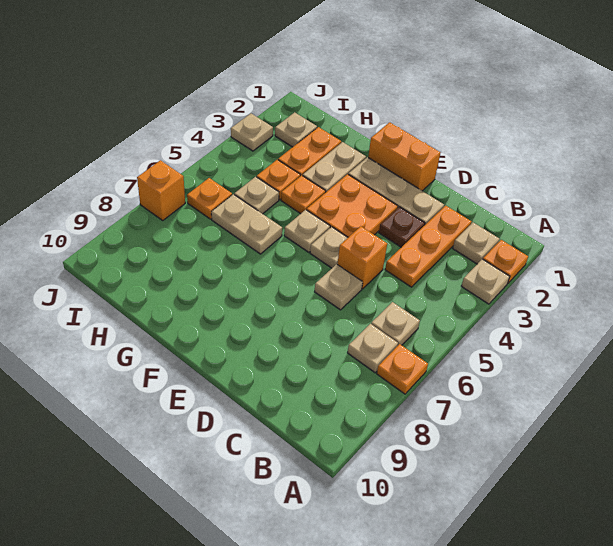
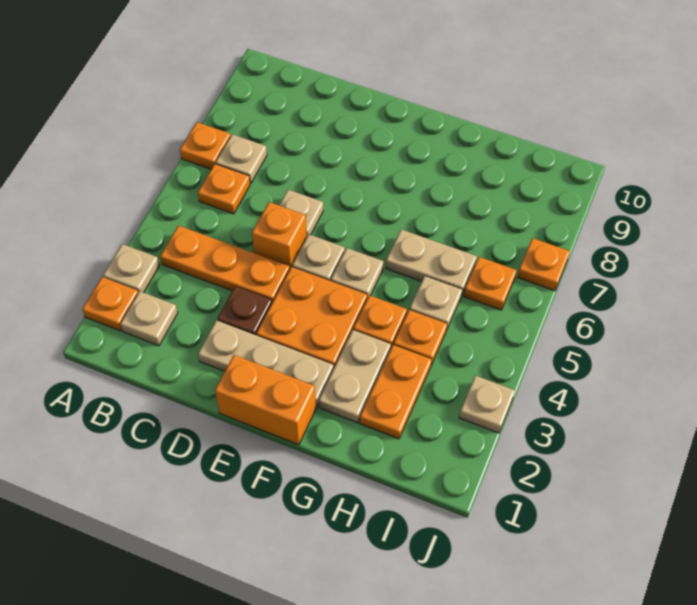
tan plate B6 level 1 -> orange plate B6 level 1
orange plate C2:C4 level 1 -> orange plate B4:D4 level 1
tan plate I2 level 1 -> none
orange brick J7 level 1 -> orange plate J7 level 1

